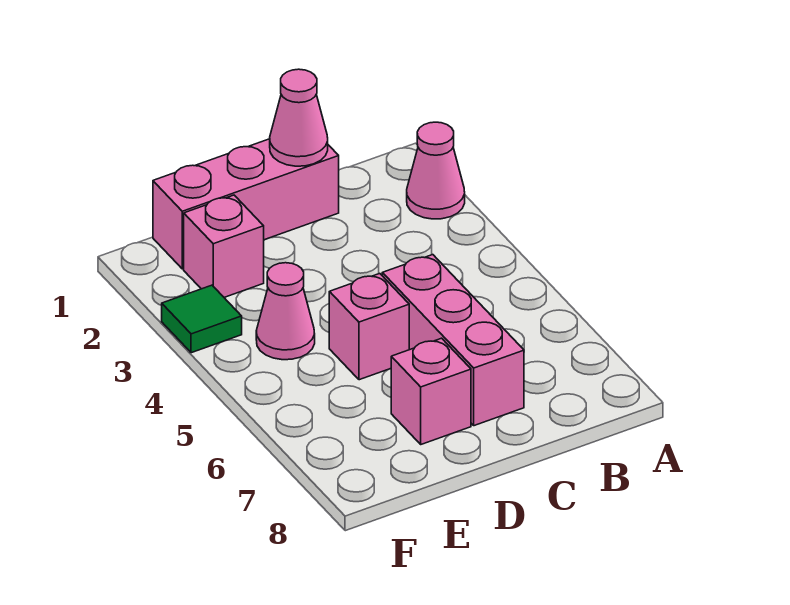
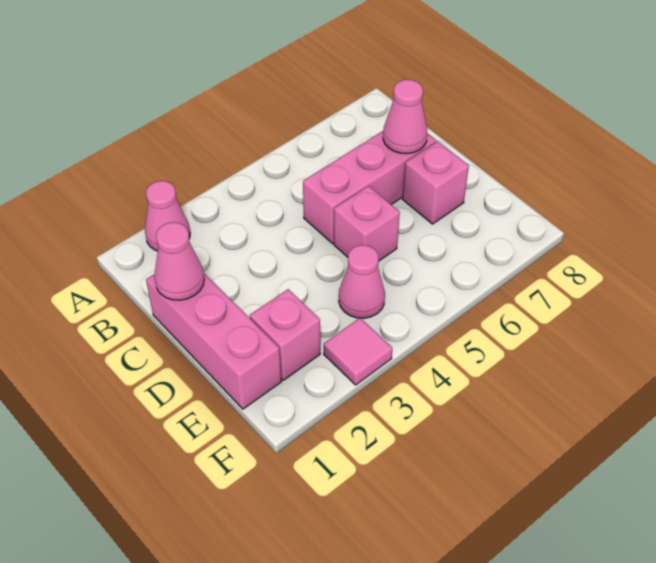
none -> pink cone C7 level 2
green tile F3 level 1 -> pink tile F3 level 1

